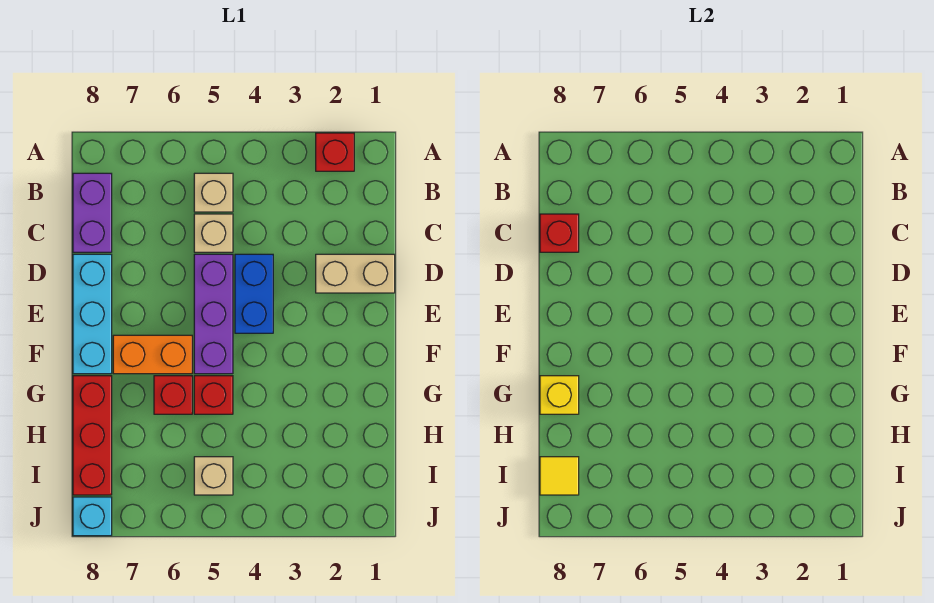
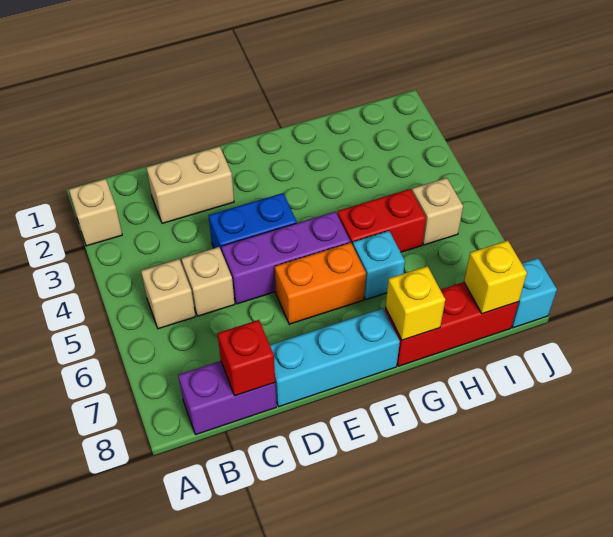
red brick A2 level 1 -> tan brick A2 level 1
tan brick D1:D2 level 1 -> tan brick C2:D2 level 1
orange brick F6:F7 level 1 -> orange brick E6:F6 level 1
red brick G5 level 1 -> red brick G5:H5 level 1
red brick G6 level 1 -> cyan brick G6 level 1
yellow tile I8 level 2 -> yellow brick I8 level 2

